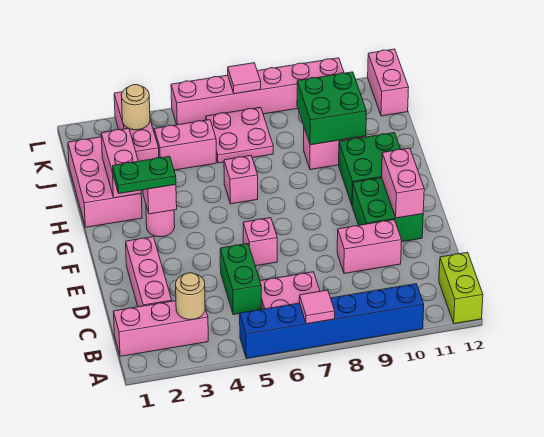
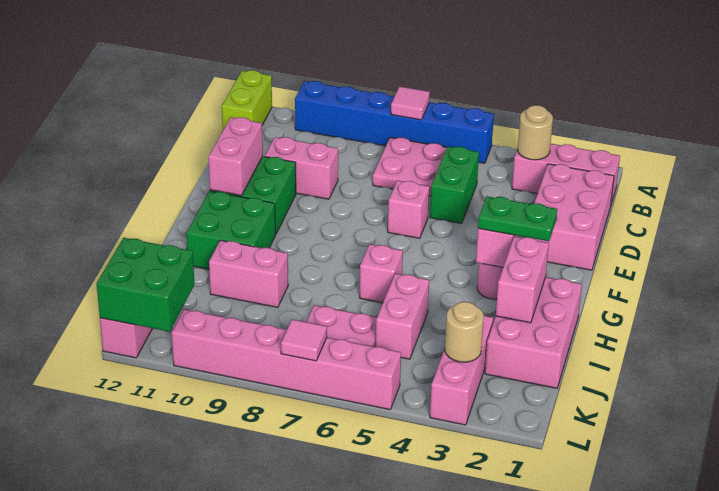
pink brick C2:E2 level 1 -> pink brick C1:E2 level 1
green brick I9:J10 level 2 -> green brick K11:L12 level 2
pink brick J4:J5 level 1 -> pink brick I5:J5 level 1

